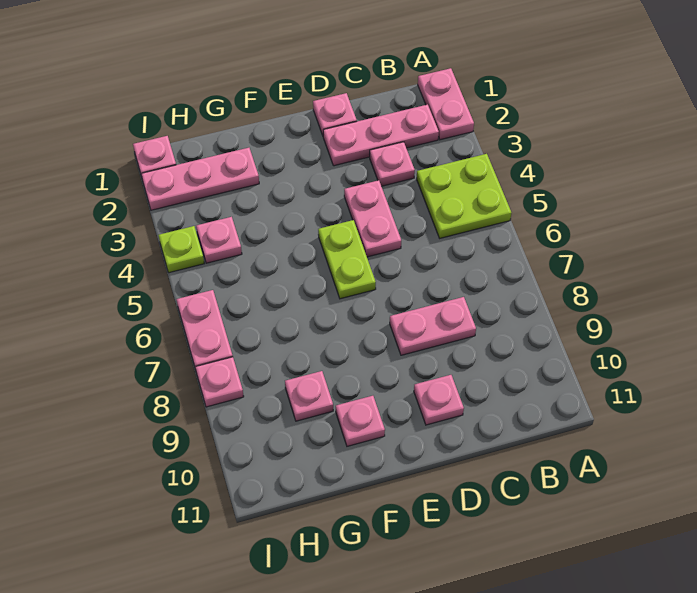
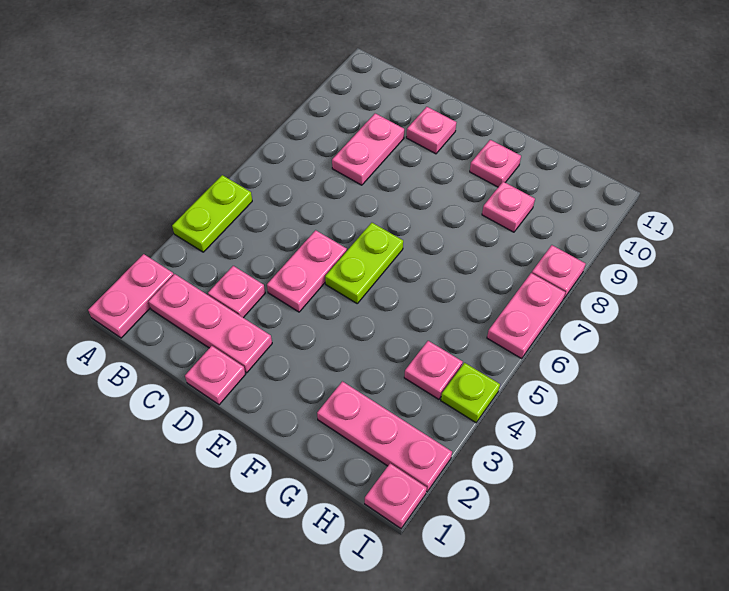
lime plate A4:B5 level 1 -> lime plate A4:A5 level 1
pink plate C8:D8 level 1 -> pink plate C8:C9 level 1

